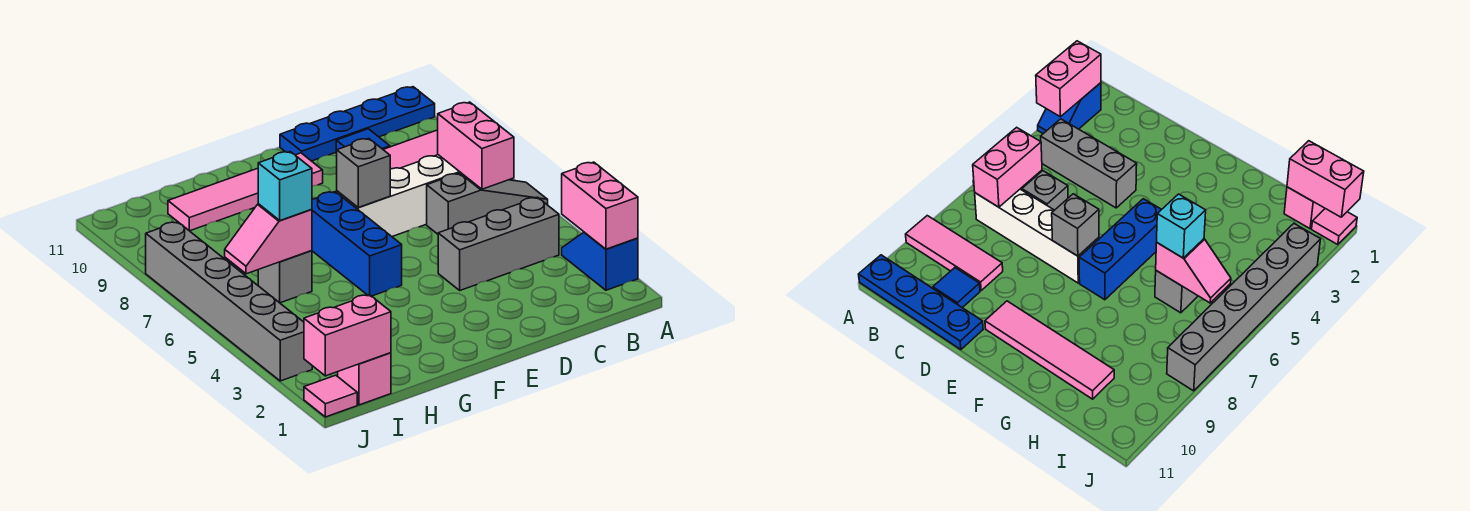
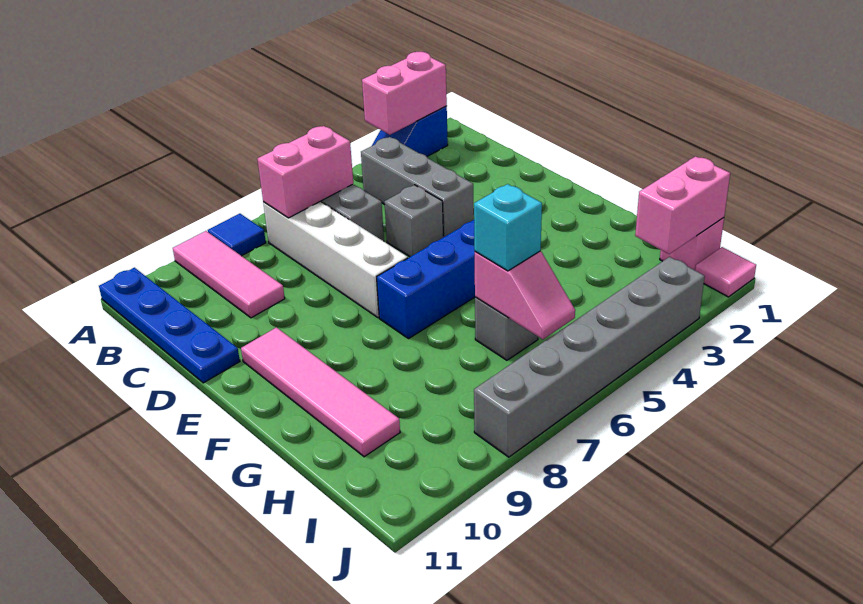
blue tile C10 level 1 -> blue tile A8 level 1
grey brick E7 level 2 -> grey brick D5 level 1
pink brick I1:J1 level 2 -> pink brick I1:I2 level 2

